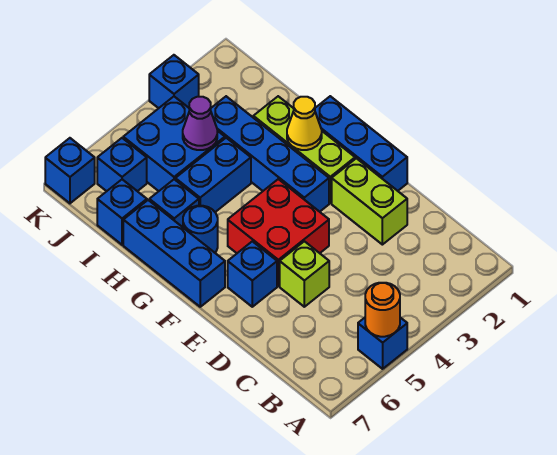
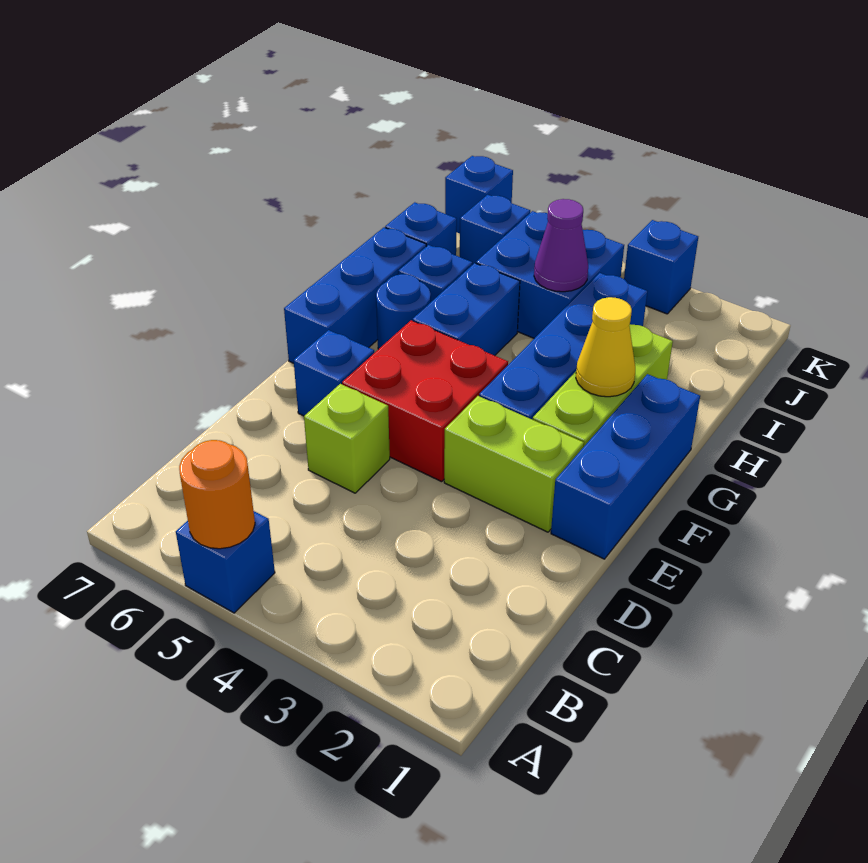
lime brick D2:E2 level 1 -> lime brick E2:E3 level 1
blue brick H4:H5 level 1 -> blue brick G5:H5 level 1

